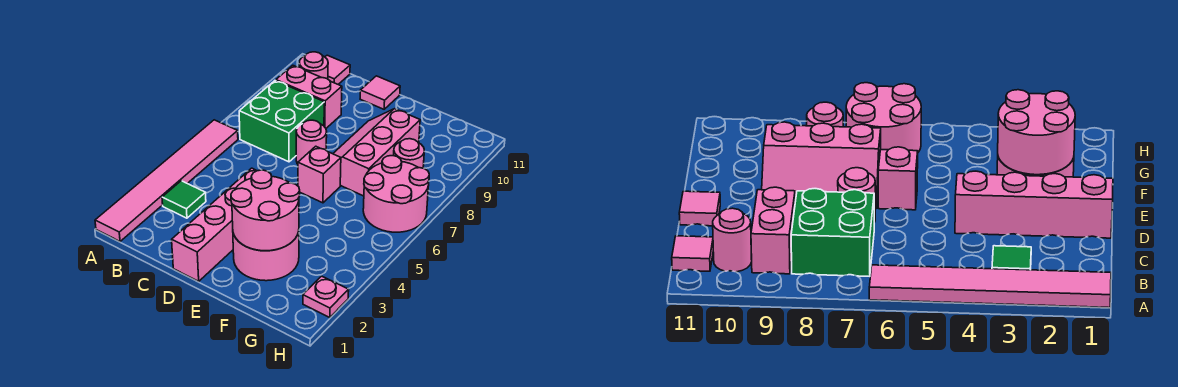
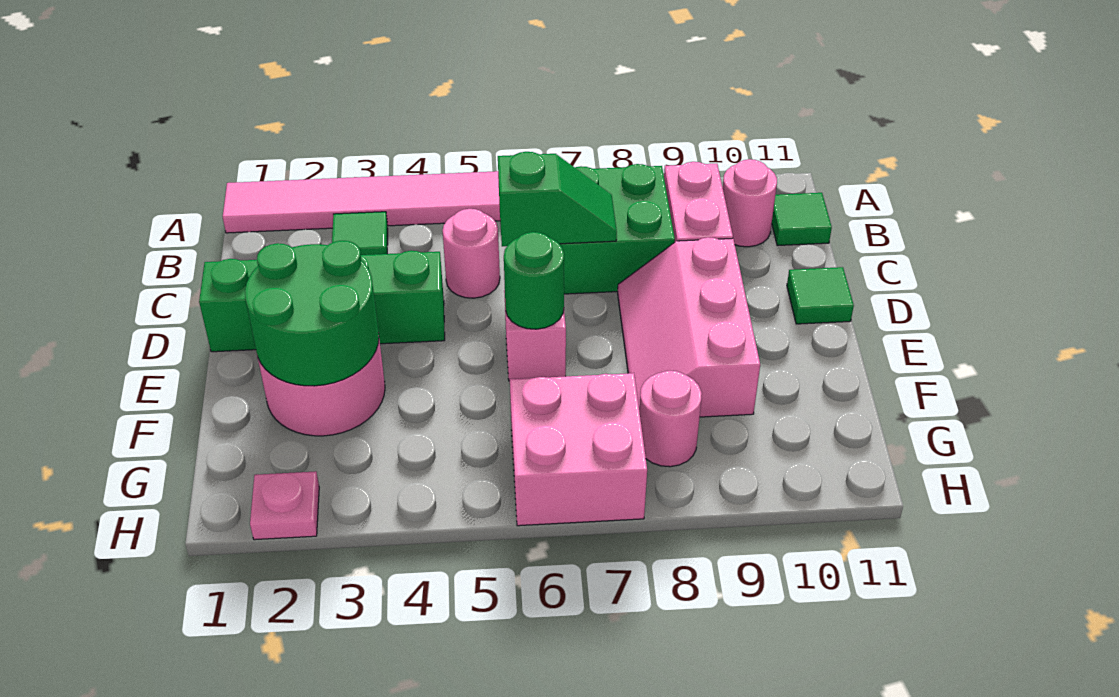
pink tile B11 level 1 -> green tile B11 level 1
none -> green slope C6:C7 level 2 top 6
pink brick D1:D4 level 1 -> green brick D1:D4 level 1
pink round brick D7 level 1 -> pink round brick C5 level 1
pink tile D11 level 1 -> green tile D11 level 1
pink round brick E2:F3 level 2 -> green round brick E2:F3 level 2
none -> green round brick E6 level 2
pink slope E7:F9 level 1 top F -> pink slope D8:F9 level 1 top 9
pink round brick G6:H7 level 1 -> pink brick G6:H7 level 1

